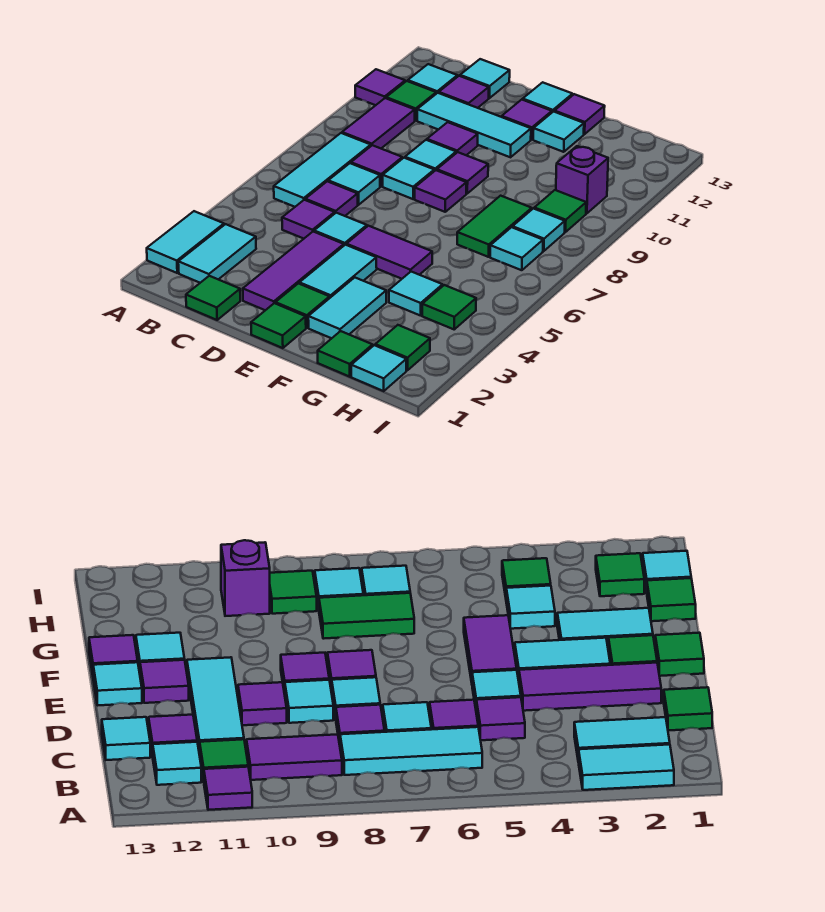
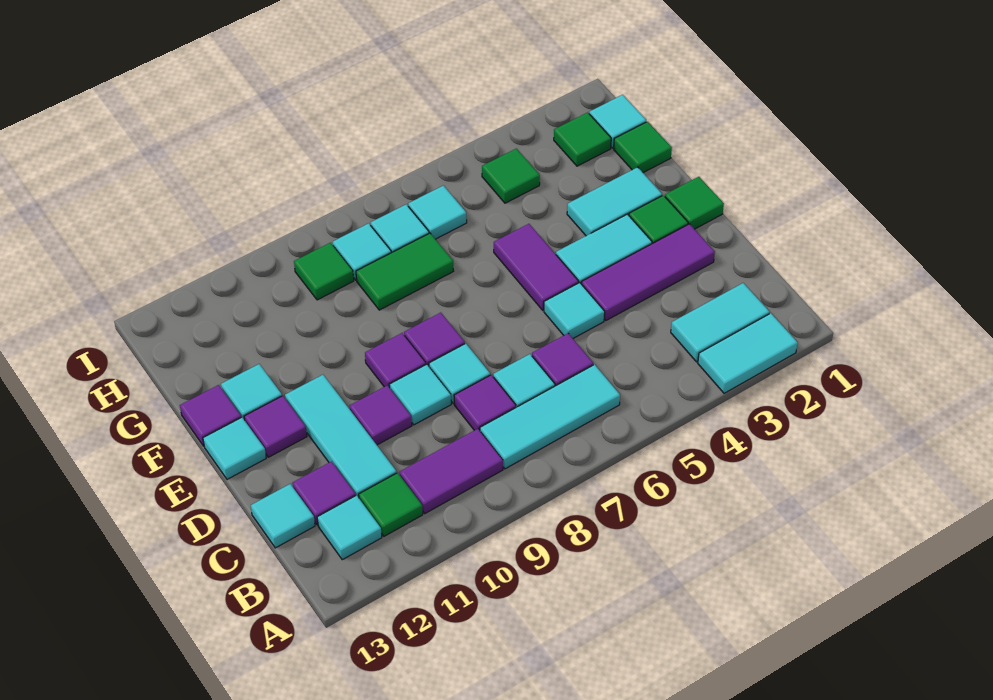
purple tile A11 level 1 -> none
green tile C1 level 1 -> none
purple tile C5 level 1 -> none
cyan tile G4 level 1 -> cyan tile H6 level 1
purple brick H10 level 1 -> none

